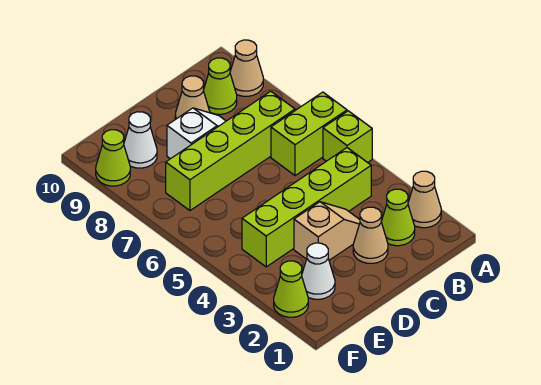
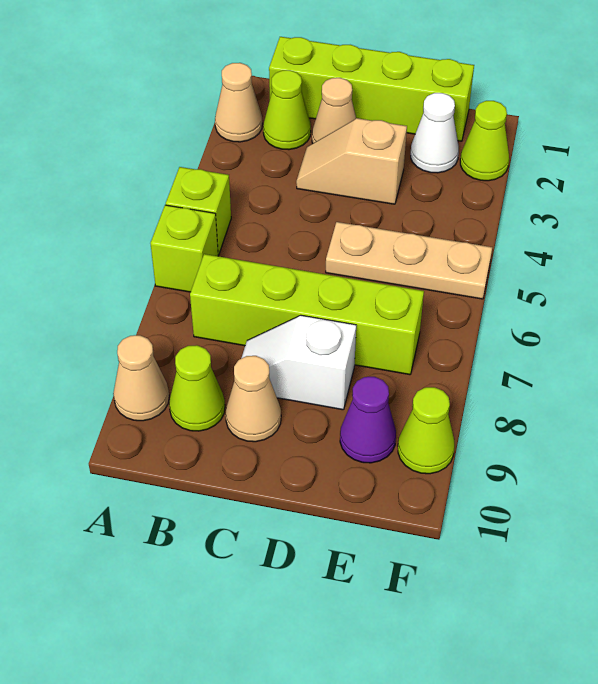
lime brick A6:B6 level 1 -> lime brick A6 level 1
lime brick B4:E4 level 1 -> lime brick B1:E1 level 1
none -> tan plate D5:F5 level 1
white cone E9 level 1 -> purple cone E9 level 1

